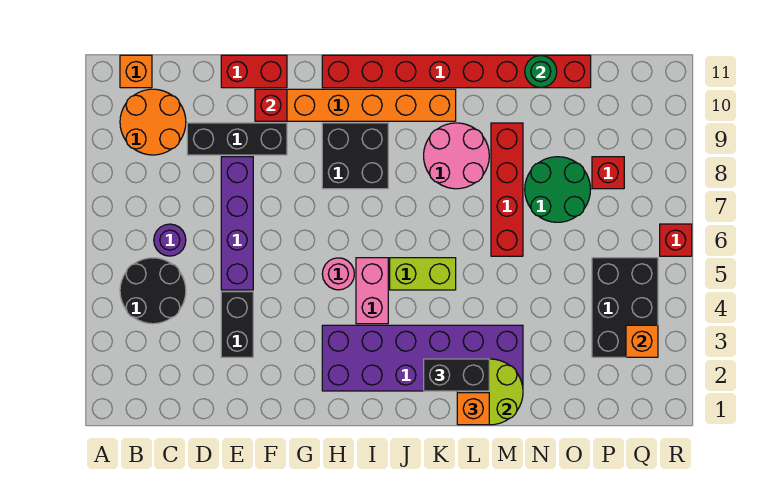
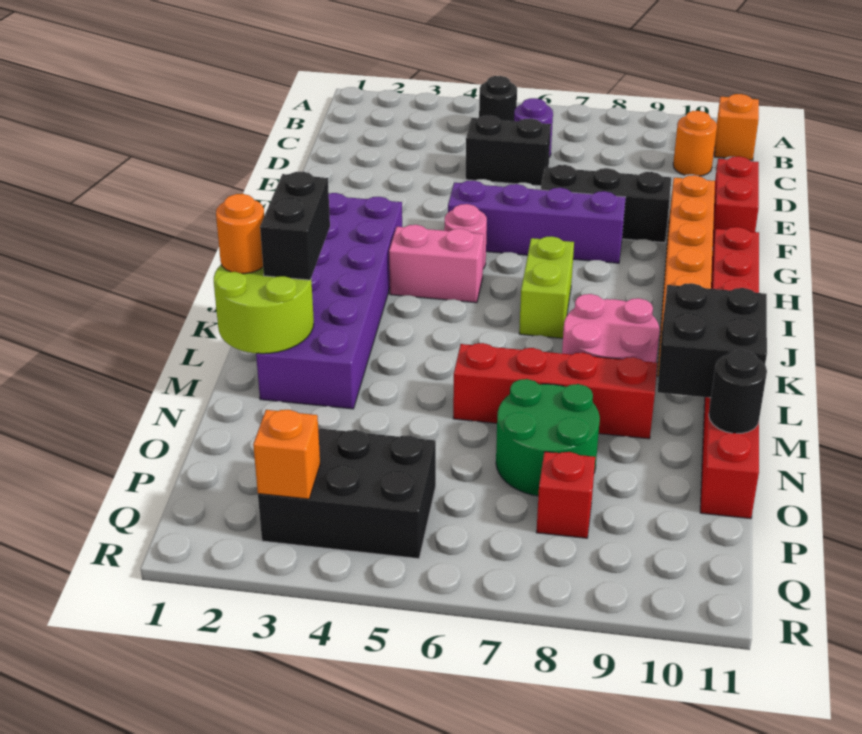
black round brick B4:C5 level 1 -> black round brick B5 level 1
orange round brick B9:C10 level 1 -> orange round brick C10 level 1
black brick D9:F9 level 1 -> black brick F7:F9 level 1
black brick E3:E4 level 1 -> black brick D5:D6 level 1
purple brick E5:E8 level 1 -> purple brick G5:G8 level 1
red brick F10 level 2 -> none
black brick H8:I9 level 1 -> black brick L10:M11 level 2
lime brick J5:K5 level 1 -> lime brick I7:J7 level 1
orange brick L1 level 3 -> orange round brick L1 level 3
green round brick N11 level 2 -> black round brick N11 level 2
red brick R6 level 1 -> none

